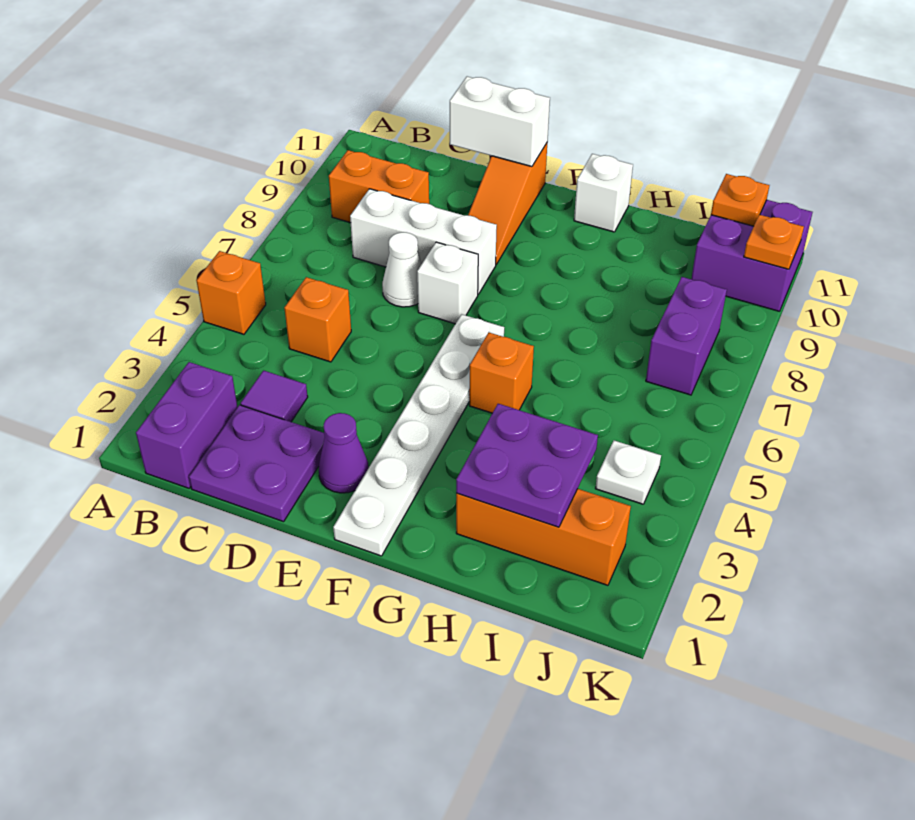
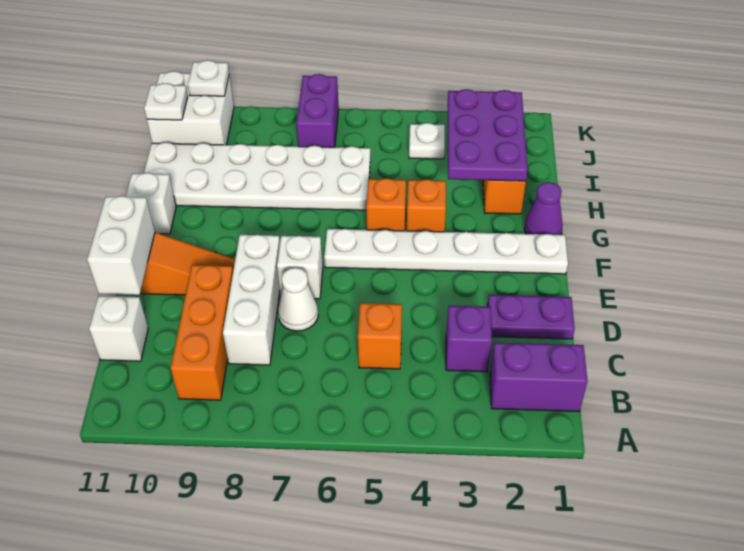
orange brick A5 level 1 -> orange brick G4 level 1
orange brick B9:C9 level 1 -> orange brick B9:D9 level 1
purple plate C1:D2 level 1 -> purple plate D1:D2 level 1
purple tile C3 level 1 -> purple brick C3 level 1
none -> white brick C11 level 1
purple cone E2 level 1 -> purple cone G1 level 1
purple plate H2:I3 level 2 -> purple plate H2:J3 level 2
none -> white plate H6:I11 level 1
purple brick J7:J8 level 1 -> purple brick J7:K7 level 1
purple brick J10:K11 level 1 -> white brick J10:K11 level 1
orange plate J11 level 2 -> white plate J11 level 2
orange plate K10 level 2 -> white plate K10 level 2

